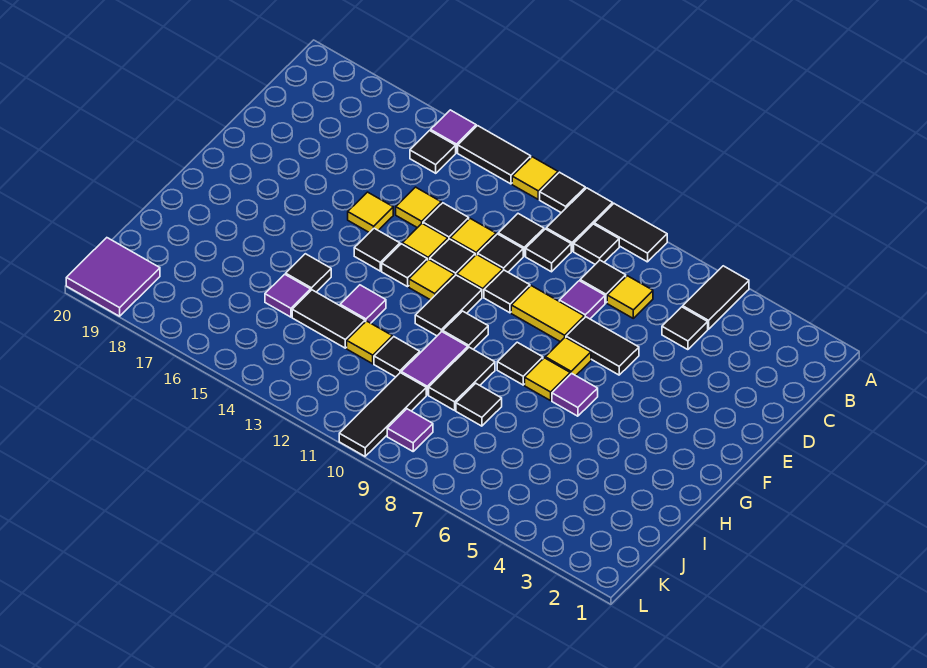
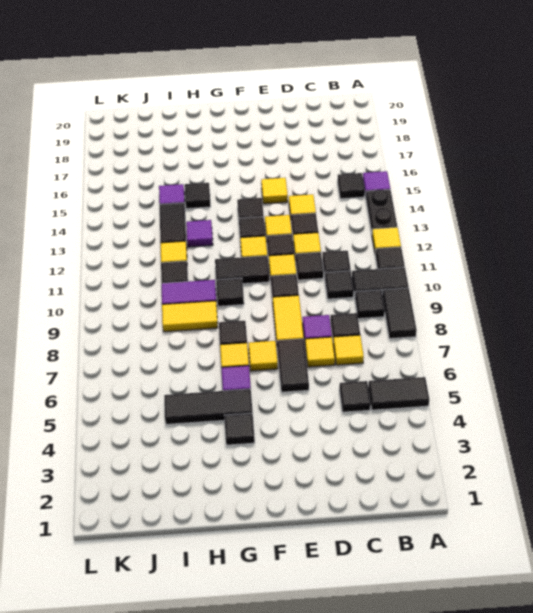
black tile A13:A14 level 1 -> black plate A13:A14 level 1
none -> yellow tile D7 level 1
black tile H9:I9 level 1 -> yellow tile H9:I9 level 1
black tile I8 level 1 -> black tile G4 level 1
black tile J10:L10 level 1 -> black tile G5:I5 level 1
purple tile K9 level 1 -> none
purple tile K19:L20 level 1 -> none

